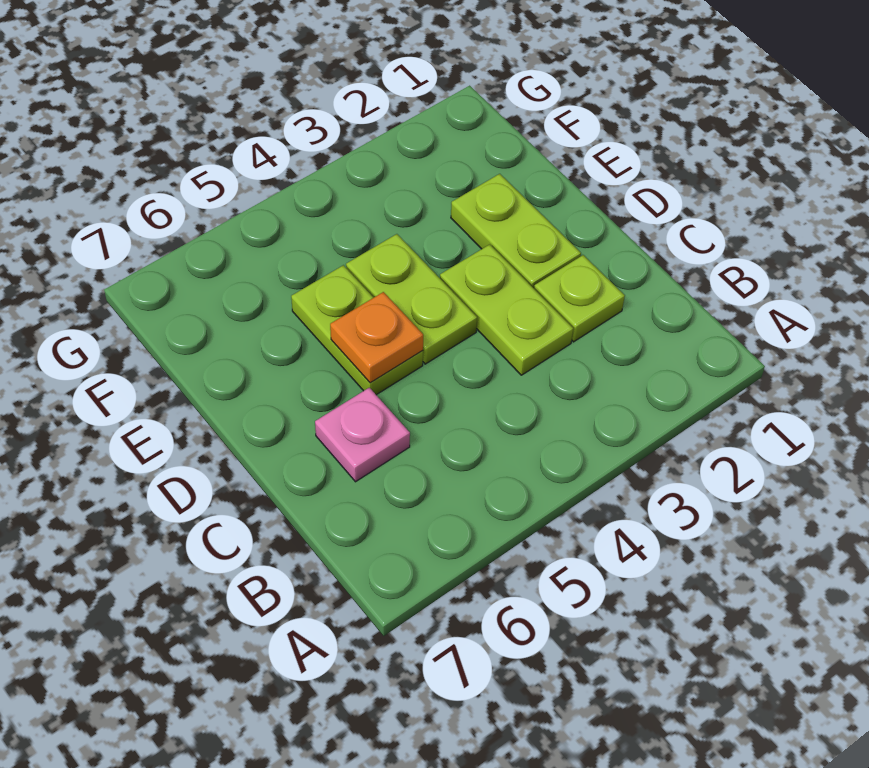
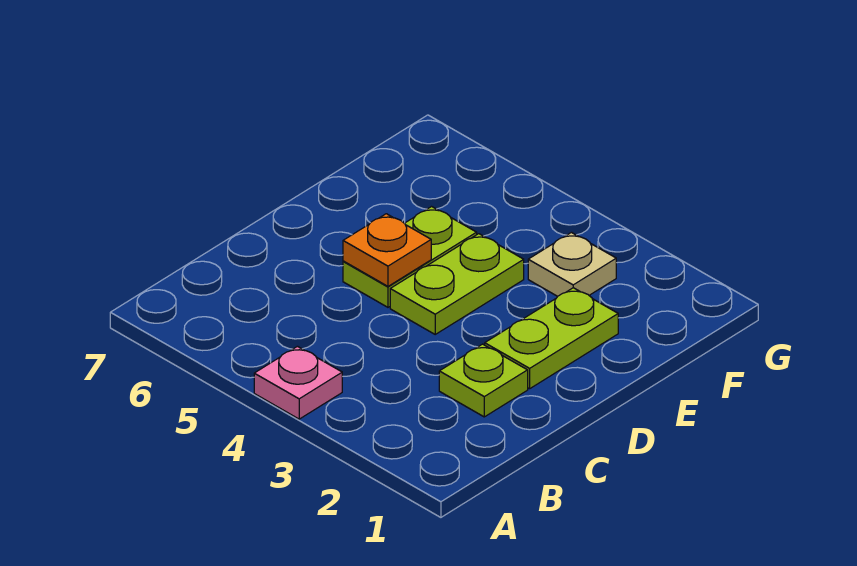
lime plate C3:D3 level 1 -> none
pink plate C6 level 1 -> pink plate A4 level 1
none -> tan plate F3 level 1

